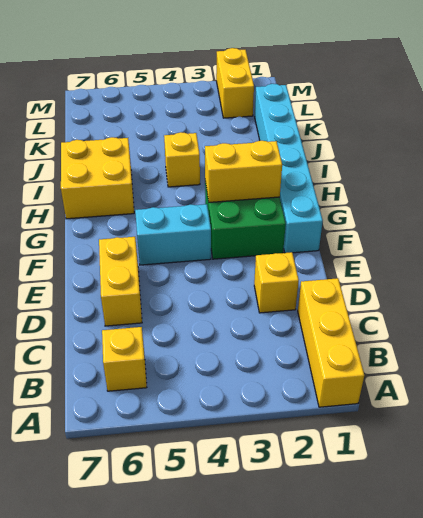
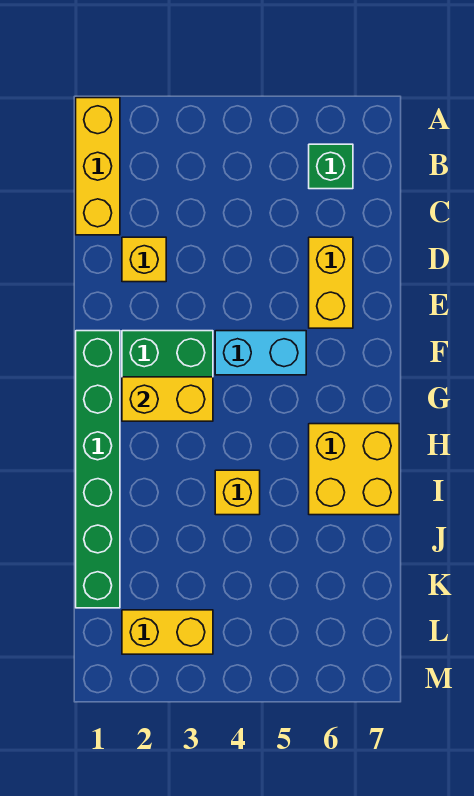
yellow brick B6 level 1 -> green brick B6 level 1
cyan brick F1:K1 level 1 -> green brick F1:K1 level 1
yellow brick L2:M2 level 1 -> yellow brick L2:L3 level 1

